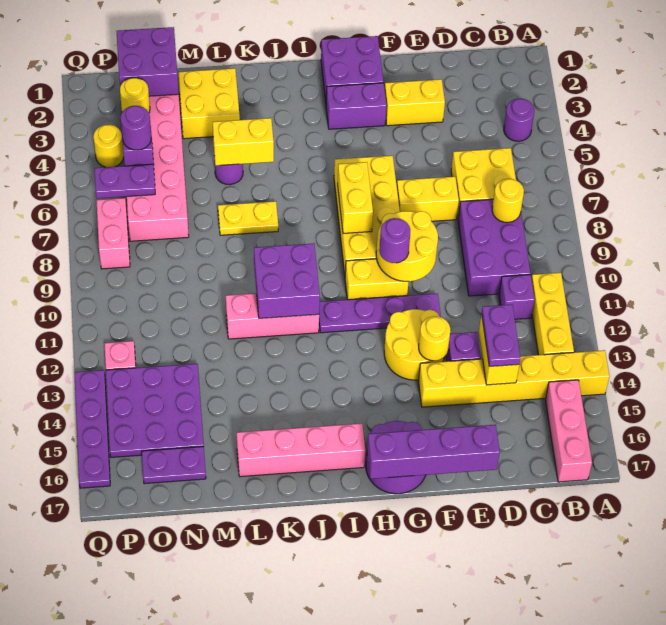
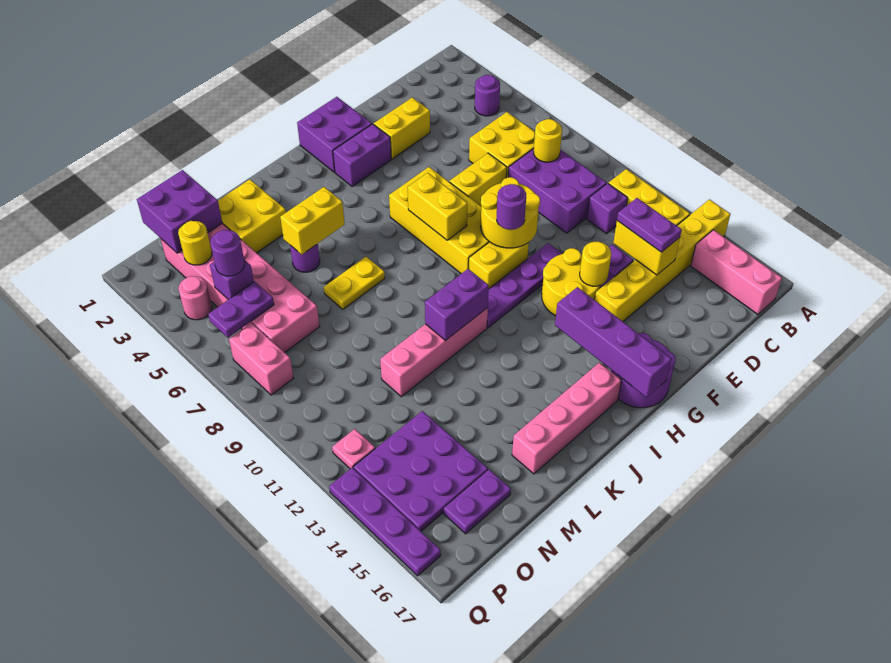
purple brick E17:H17 level 2 -> purple brick H14:H17 level 2
purple brick J10:K11 level 2 -> purple brick J11:K11 level 2
pink brick J11:L11 level 1 -> pink brick J11:M11 level 1
yellow round brick P4 level 1 -> pink round brick P4 level 1

